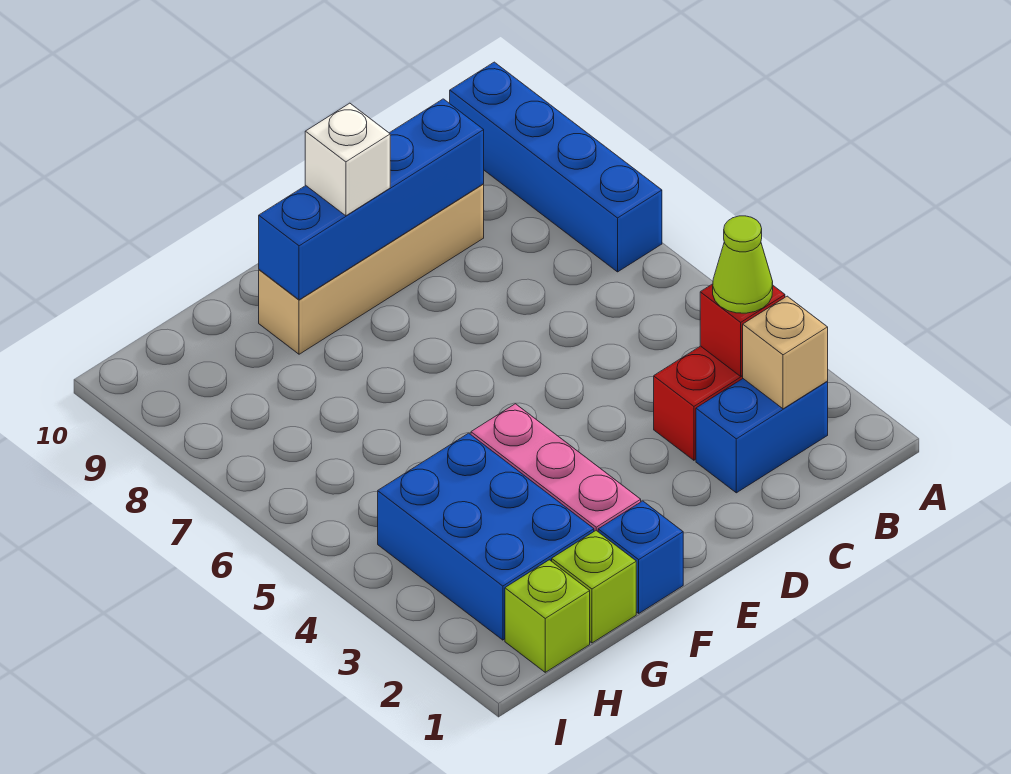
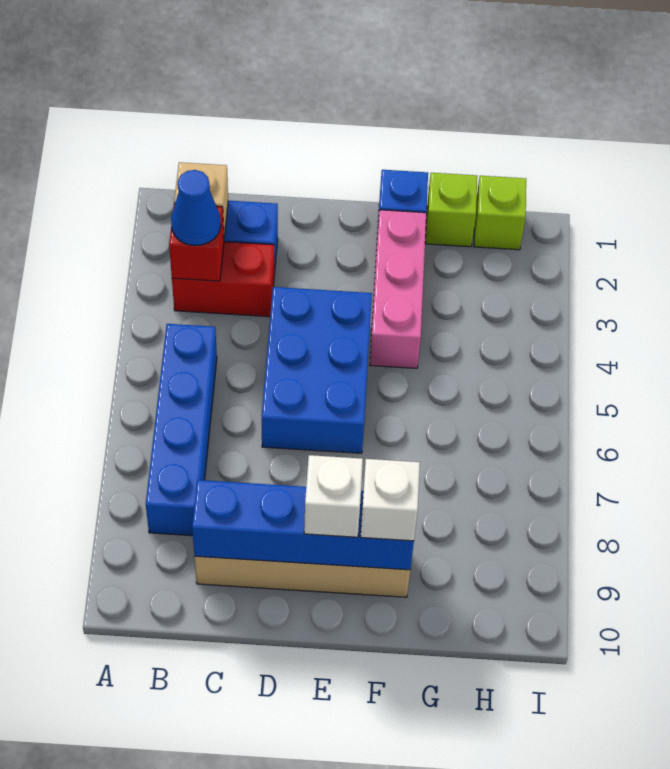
blue brick A7:A10 level 1 -> blue brick B5:B8 level 1
lime cone B3 level 3 -> blue cone B3 level 3
none -> white brick F9 level 3
blue brick G2:H4 level 1 -> blue brick D4:E6 level 1

